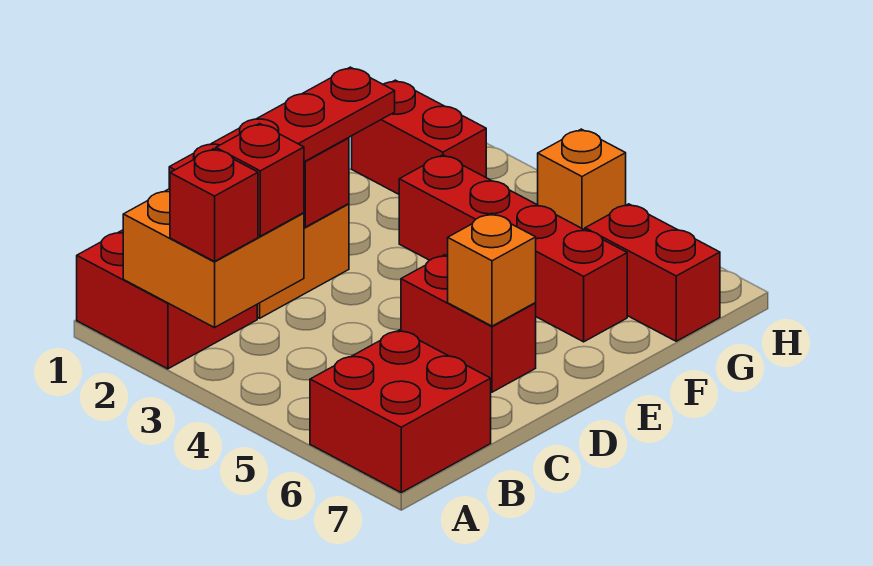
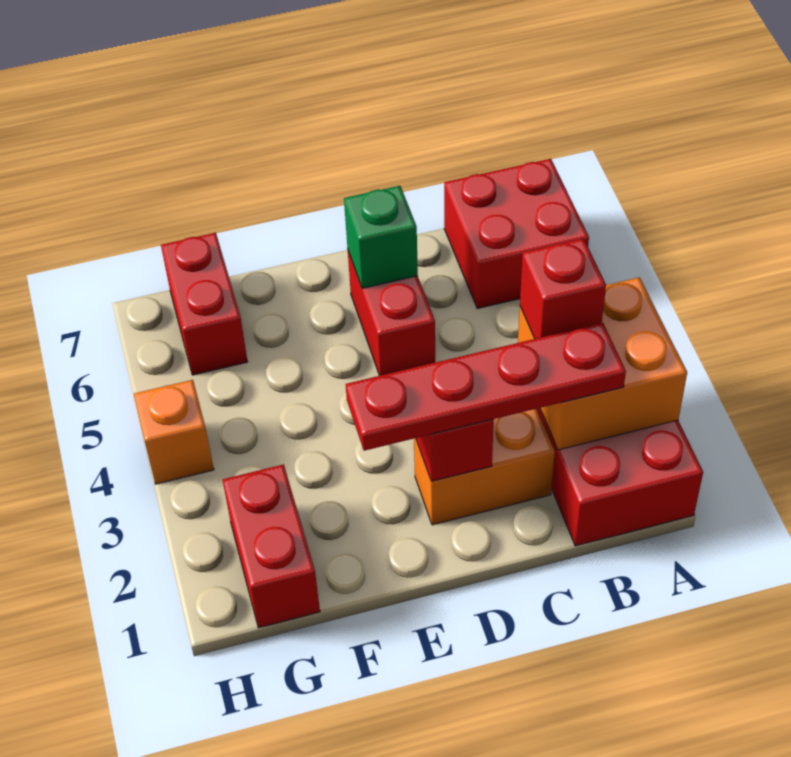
red brick A3 level 3 -> none
orange brick D6 level 2 -> green brick D6 level 2
red brick F3:F6 level 1 -> none

